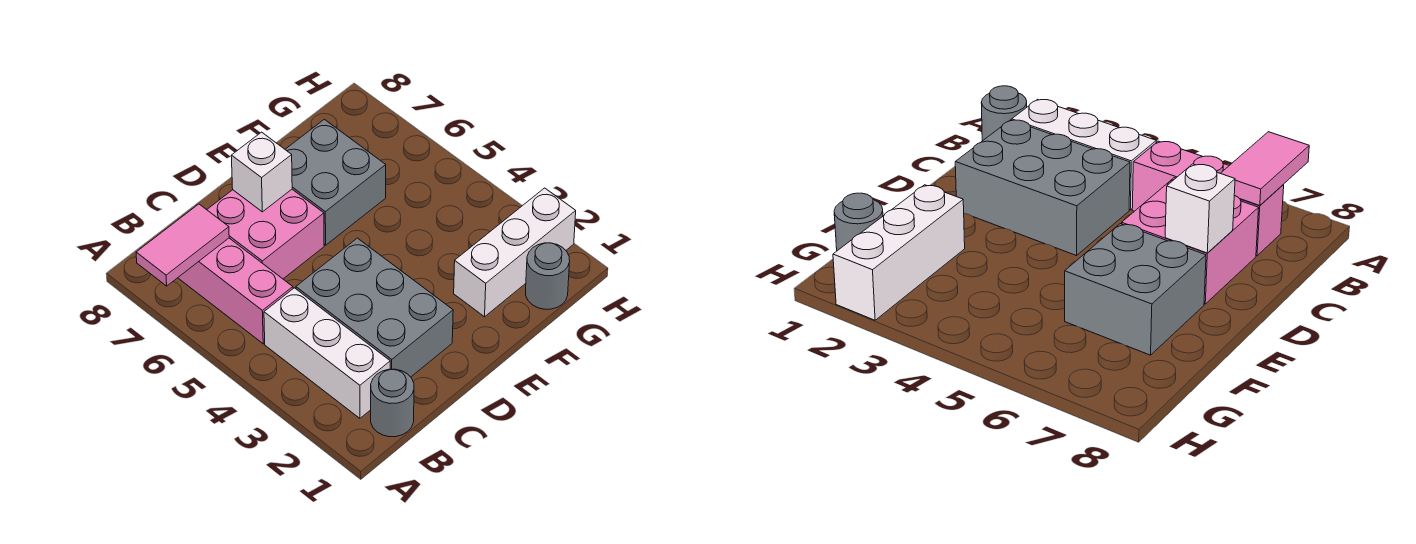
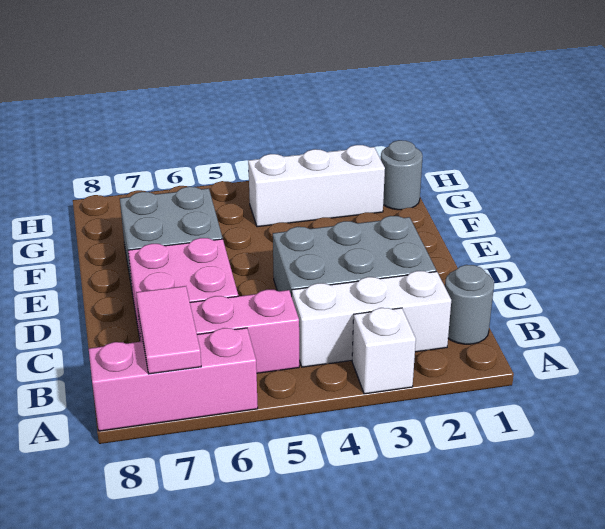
none -> pink brick A6:A8 level 1
white brick D7 level 2 -> white brick A3 level 1
white brick F2:H2 level 1 -> white brick G2:G4 level 1

